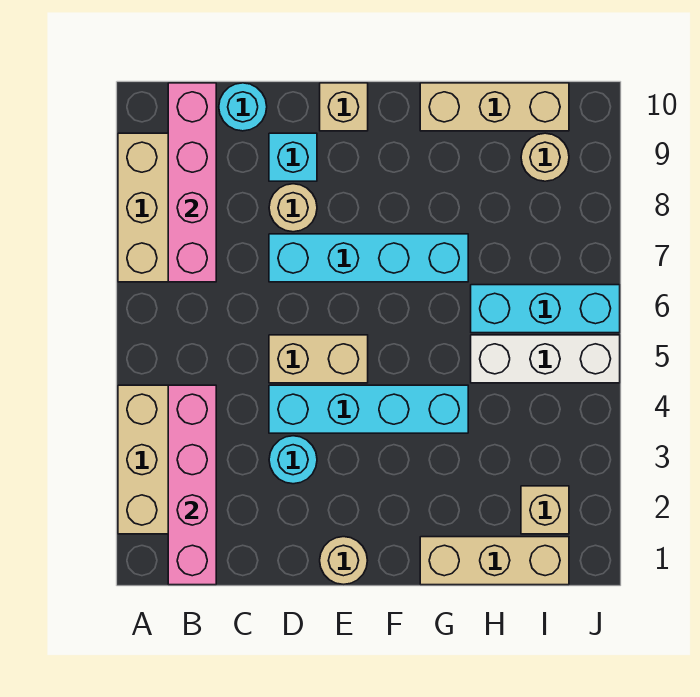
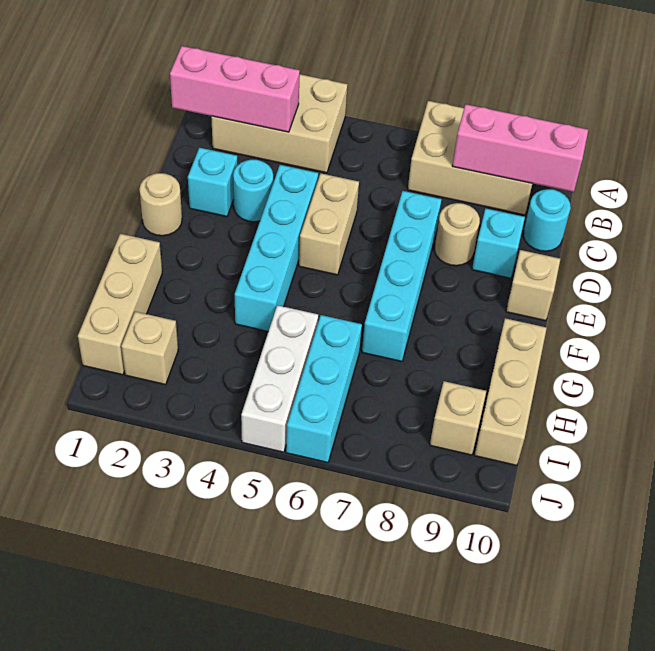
pink brick B1:B4 level 2 -> pink brick B1:B3 level 2
pink brick B7:B10 level 2 -> pink brick B8:B10 level 2
none -> cyan brick D2 level 1
tan round brick I9 level 1 -> tan brick I9 level 1

